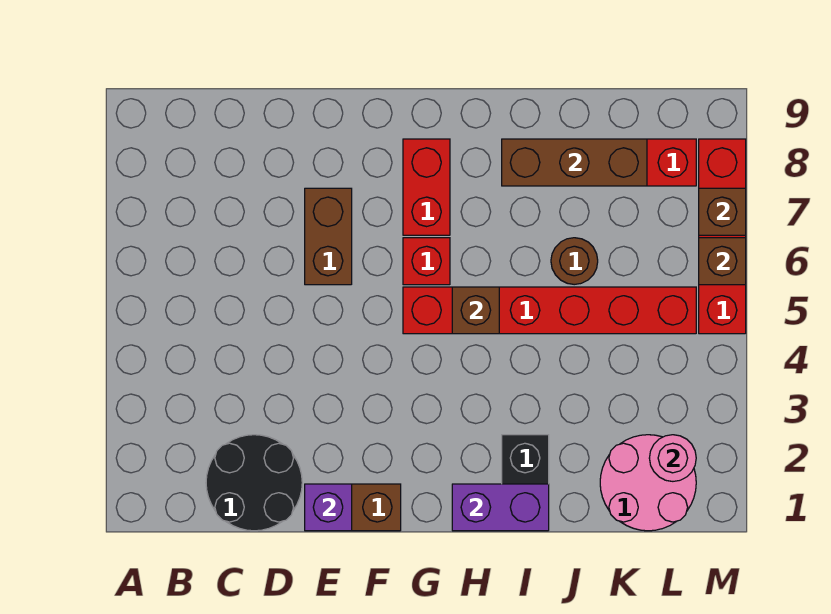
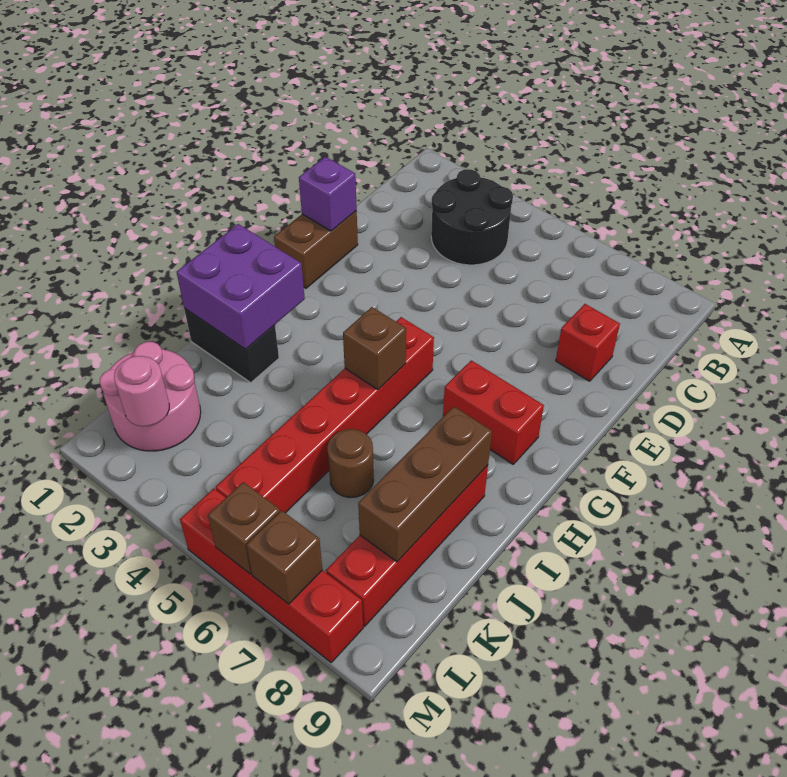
black round brick C1:D2 level 1 -> black round brick B3:C4 level 1
brown brick E6:E7 level 1 -> none
red brick G6 level 1 -> red brick D8 level 1
purple brick H1:I1 level 2 -> purple brick H1:I2 level 2

